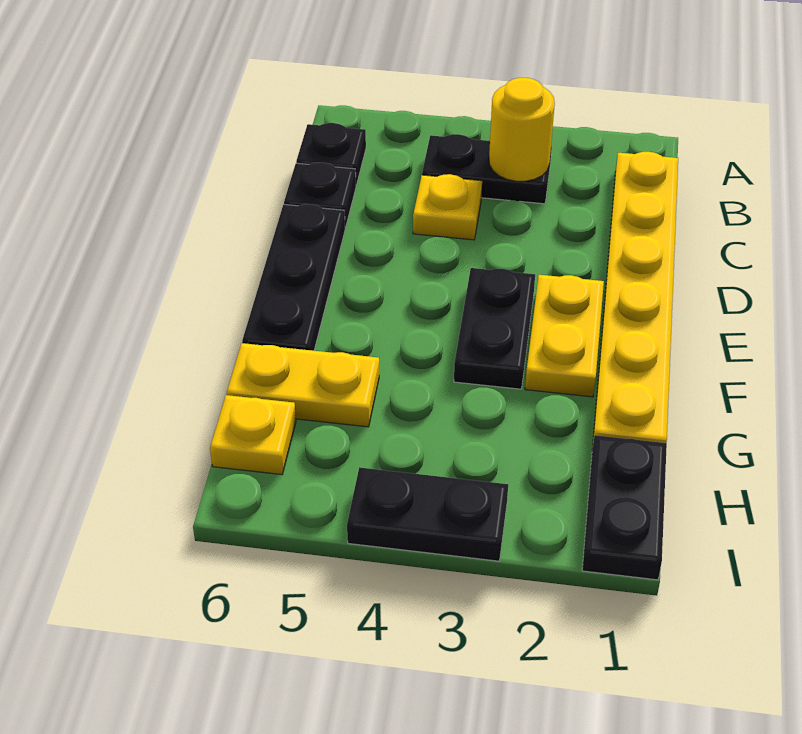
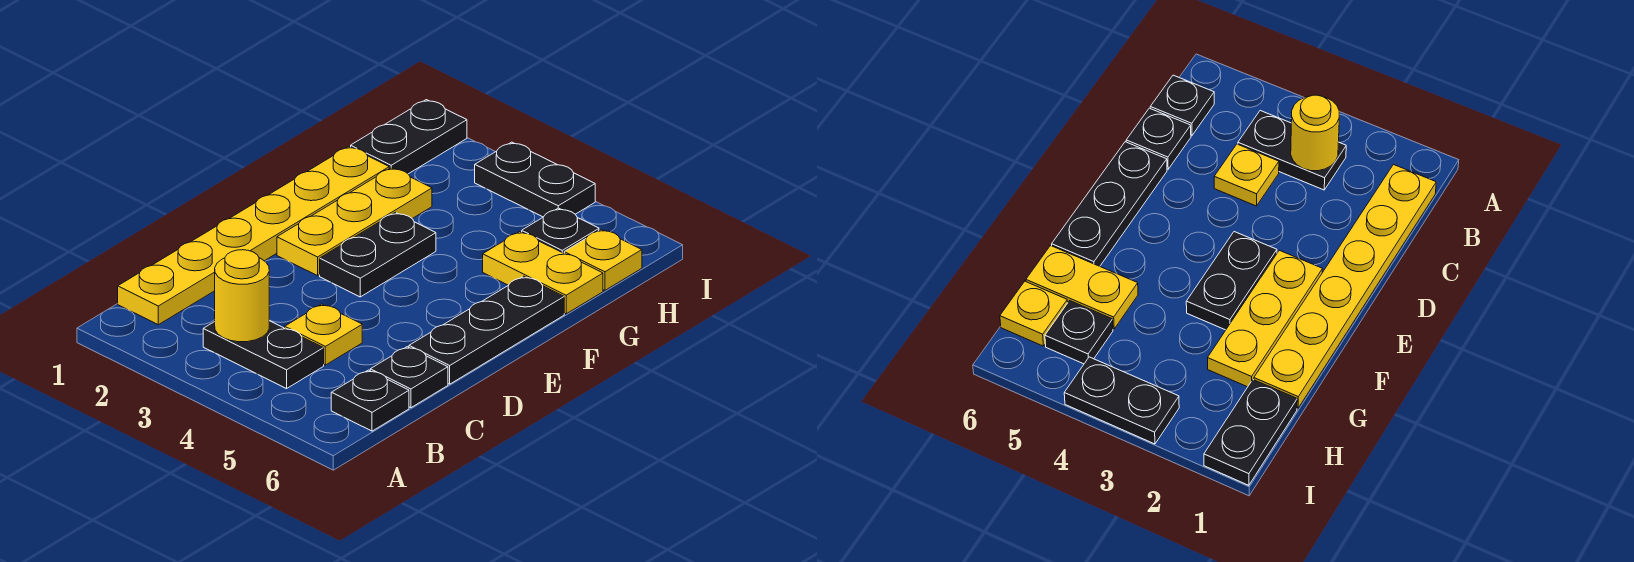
yellow plate E2:F2 level 1 -> yellow plate E2:G2 level 1
none -> black plate H5 level 1

